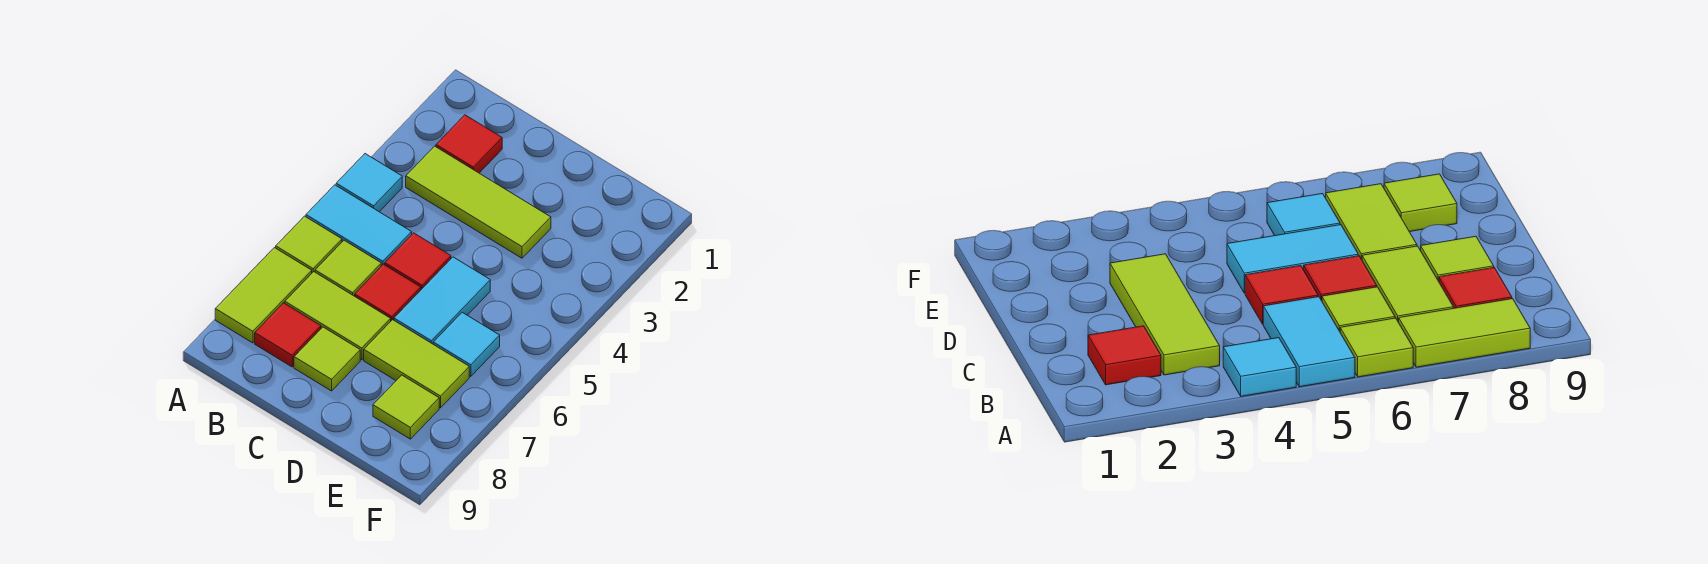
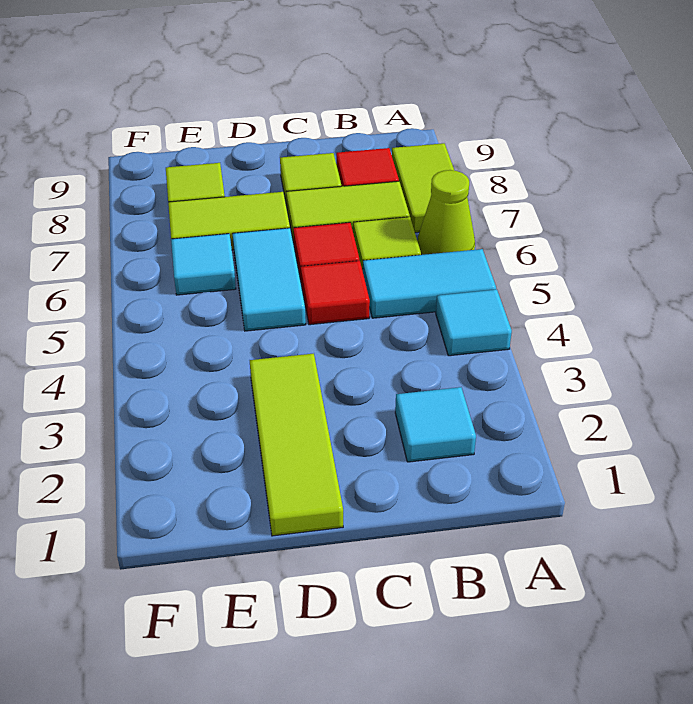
lime tile A6 level 1 -> lime cone A6 level 1
red tile B2 level 1 -> cyan tile B2 level 1
lime tile B3:D3 level 1 -> lime tile D1:D3 level 1

